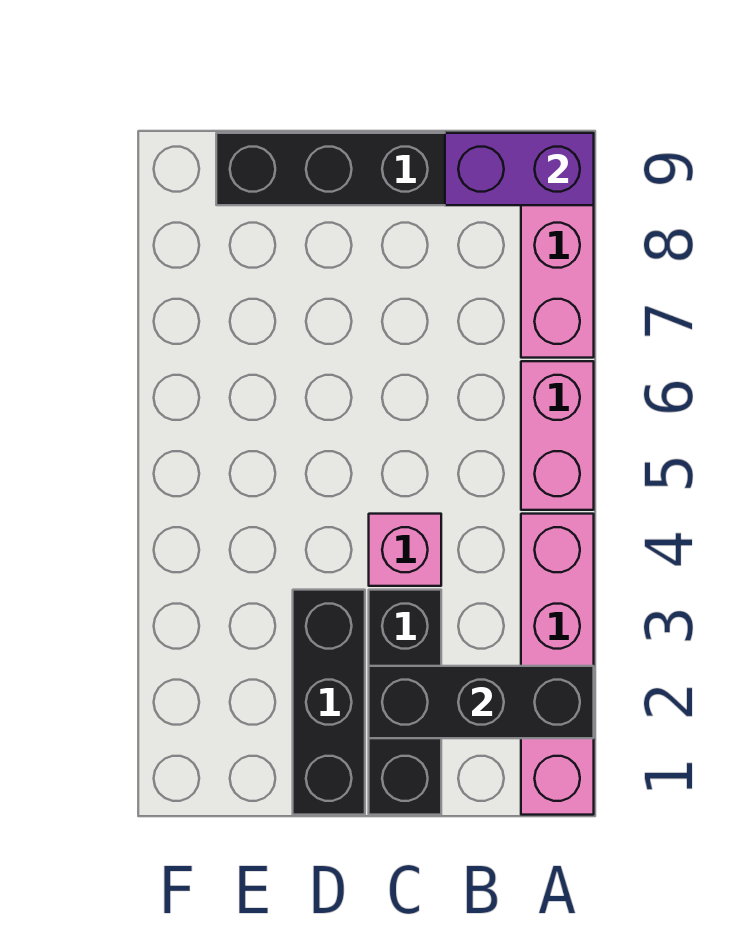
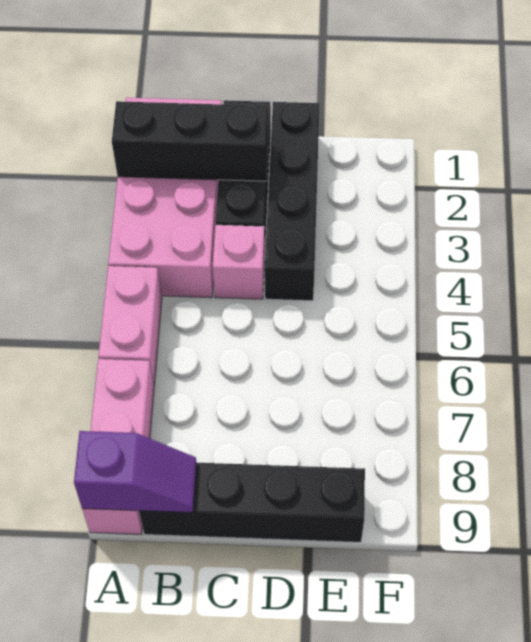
pink brick A1:A4 level 1 -> pink brick A1:B4 level 1
purple brick A9:B9 level 2 -> purple slope A9:B9 level 2 top A
black brick D1:D3 level 1 -> black brick D1:D4 level 1

